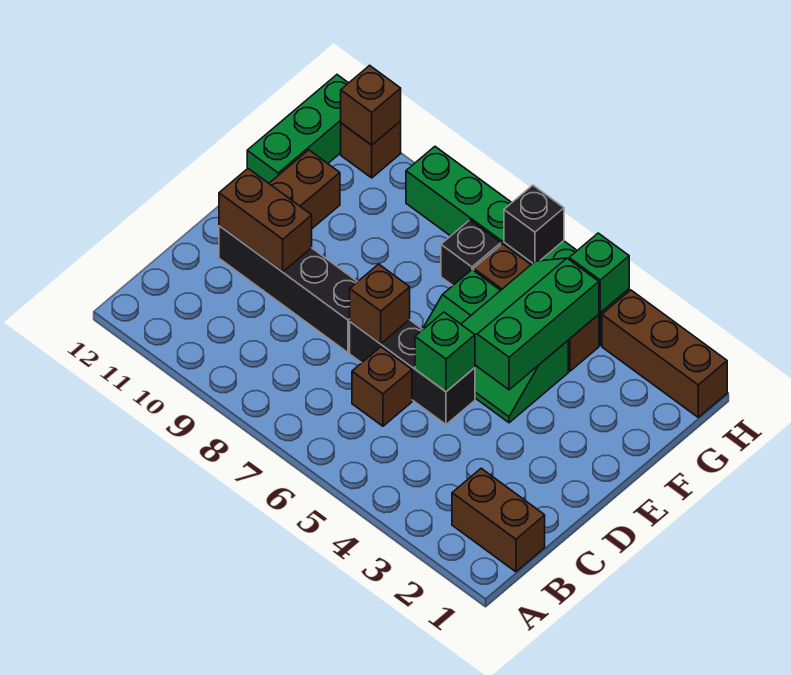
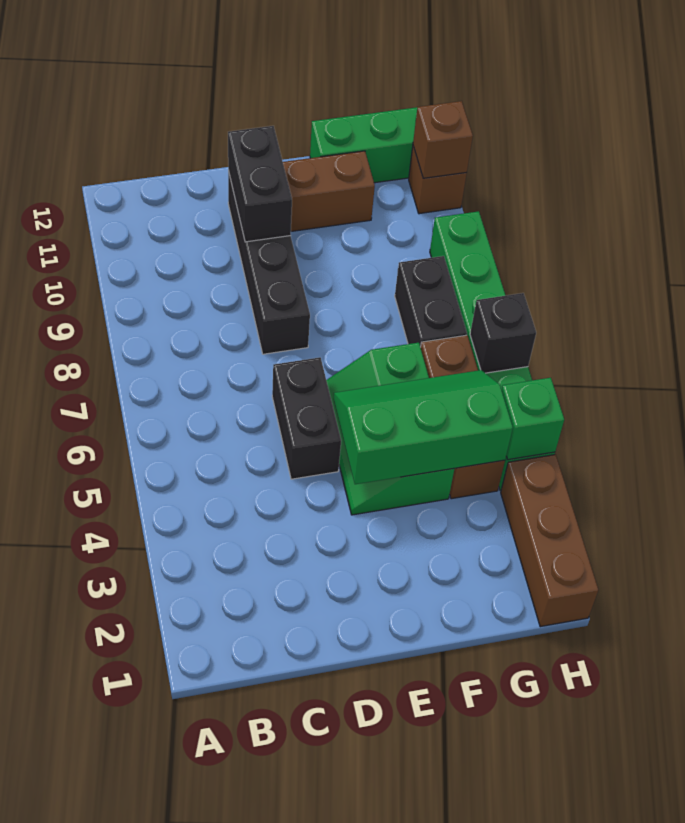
brown brick B1:B2 level 1 -> none
brown brick C6 level 1 -> none
black brick D5:D7 level 1 -> black brick D5:D6 level 1
green brick D5 level 2 -> none
brown brick D7 level 2 -> none
brown brick D10:D11 level 2 -> black brick D10:D11 level 2
black brick G7 level 1 -> black brick G7:G8 level 1

